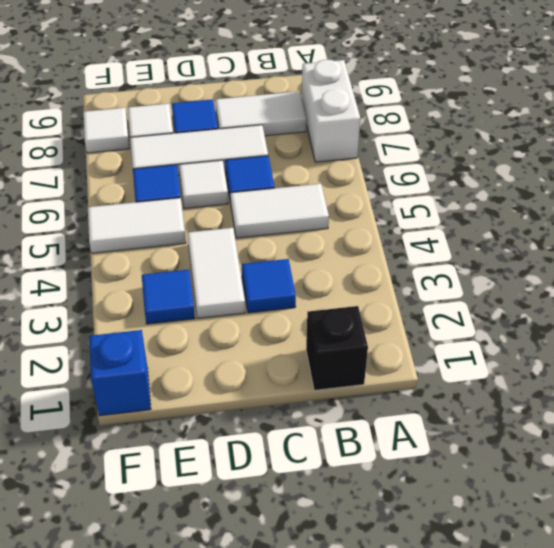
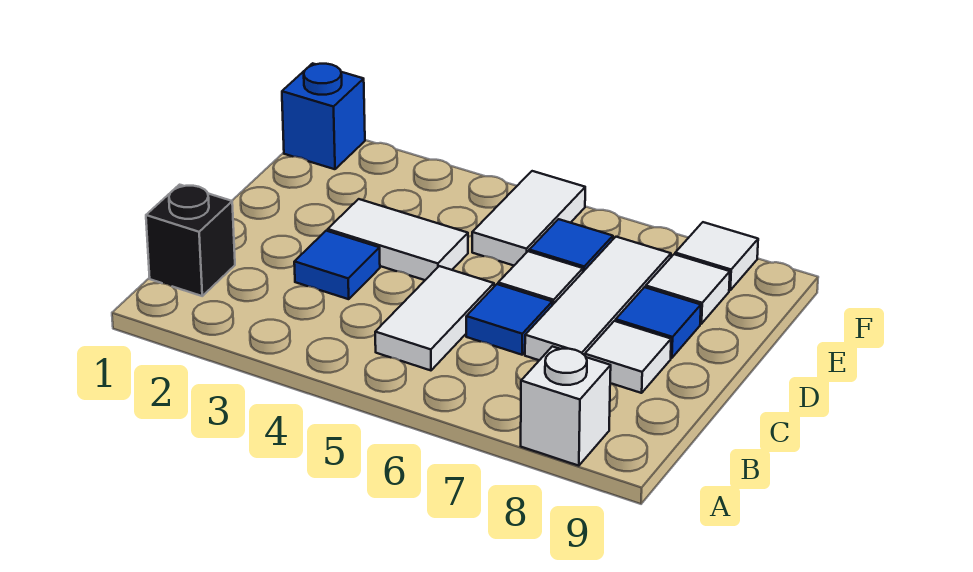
white brick A7:A8 level 1 -> white brick A8 level 1
white tile B8:C8 level 1 -> white tile C8 level 1
blue tile E3 level 1 -> none

